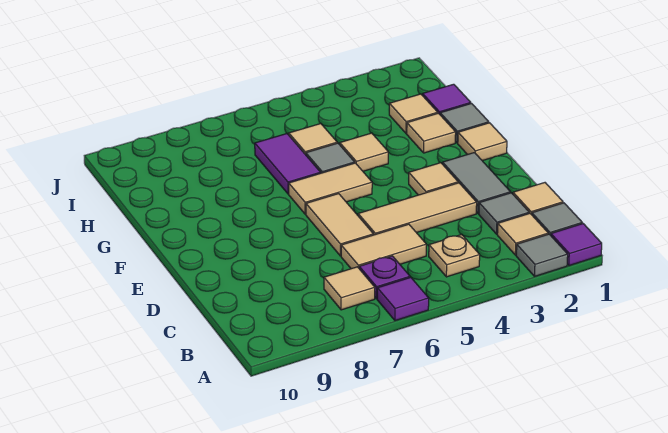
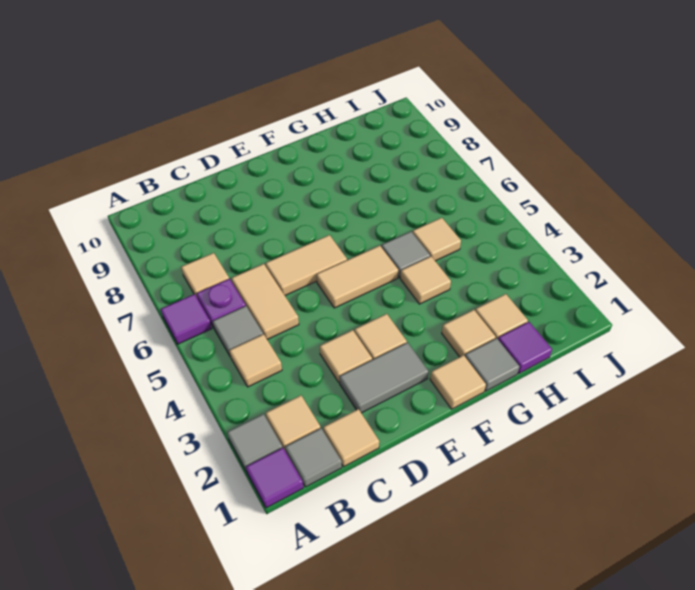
tan plate B4 level 1 -> tan tile B4 level 1
grey tile C2 level 1 -> grey tile B5 level 1
tan tile D3:D5 level 1 -> tan tile D3 level 1
tan tile F5:F6 level 1 -> tan tile E5:F5 level 1
purple tile G6:H6 level 1 -> none

